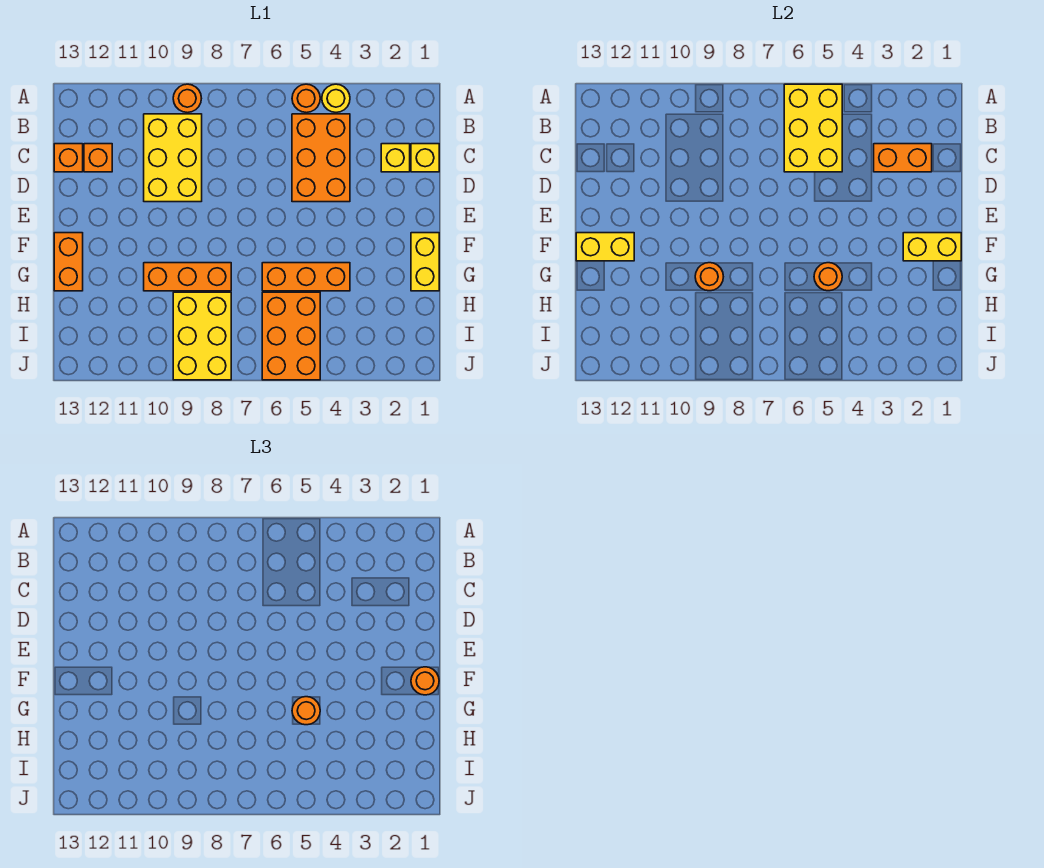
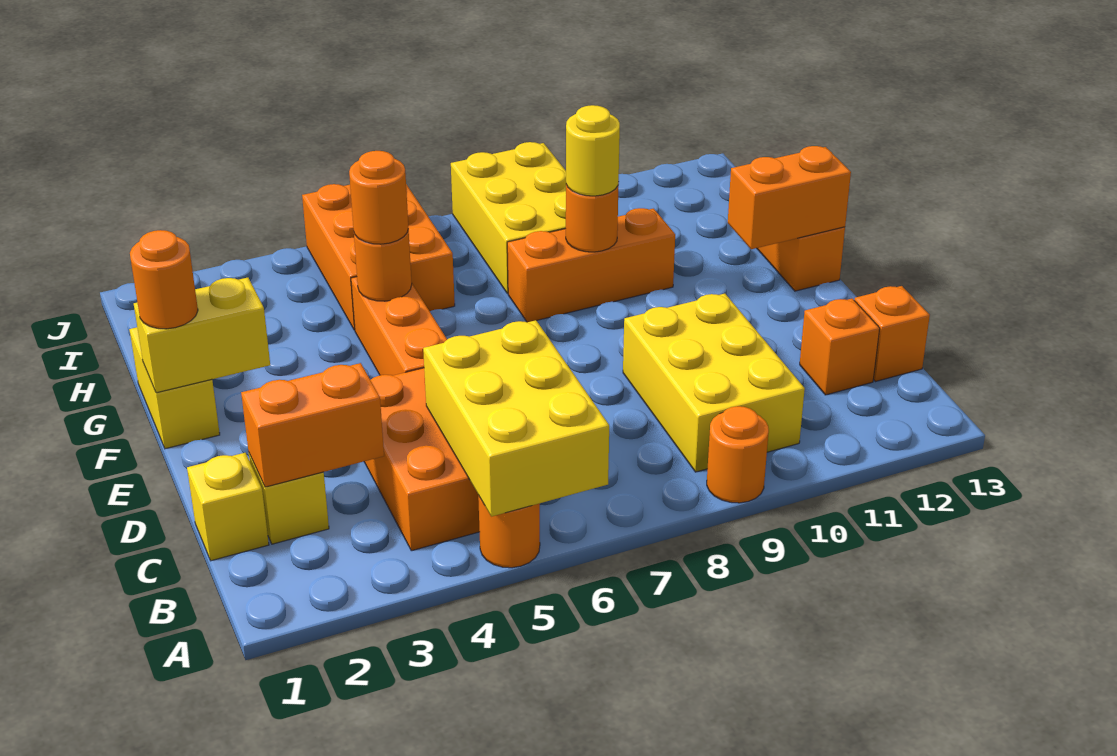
yellow round brick A4 level 1 -> yellow round brick G9 level 3
yellow brick F12:F13 level 2 -> orange brick F12:F13 level 2
orange brick G4:G6 level 1 -> orange brick E5:G5 level 1

